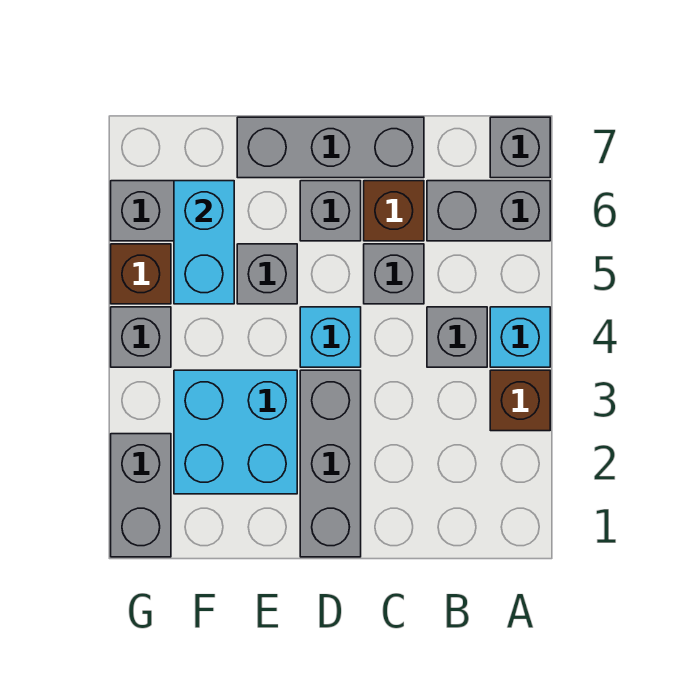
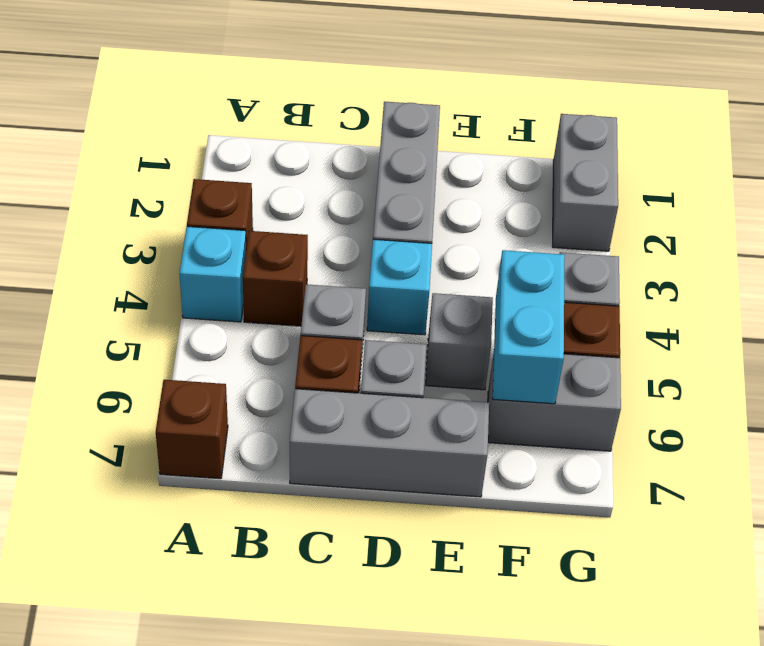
grey brick A6:B6 level 1 -> none
grey brick A7 level 1 -> brown brick A7 level 1
grey brick B4 level 1 -> brown brick B4 level 1
cyan brick E2:F3 level 1 -> none

